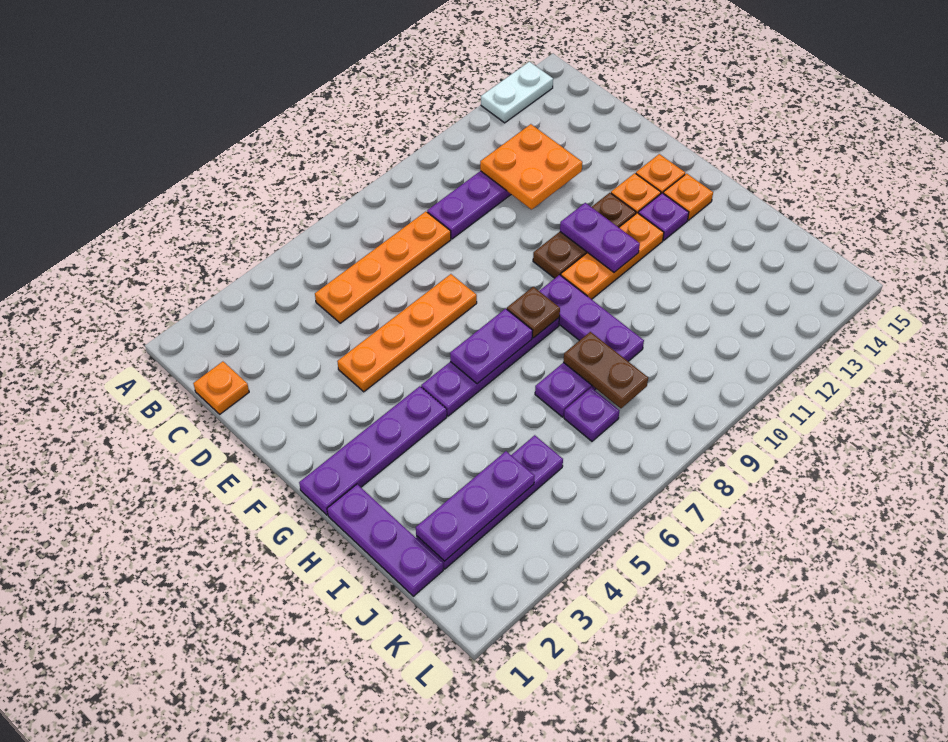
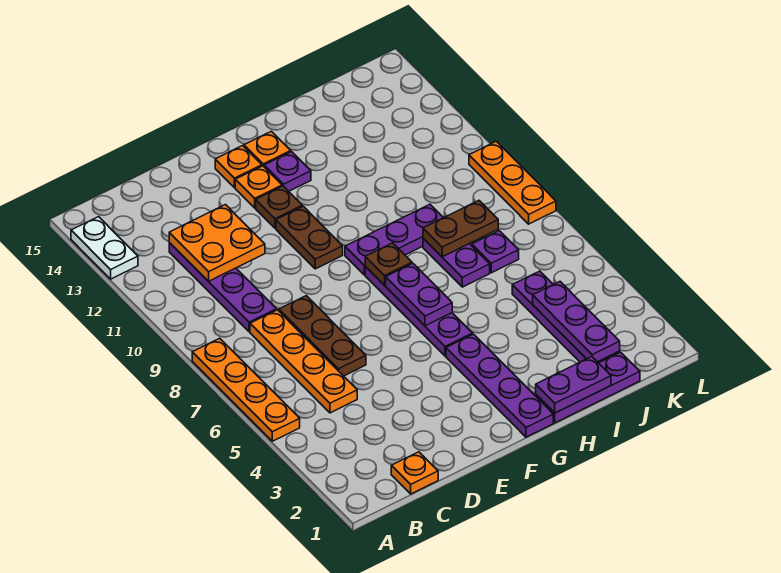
none -> brown plate D6:D8 level 1
orange plate E4:E7 level 1 -> orange plate A5:A8 level 1
purple plate F11:G11 level 2 -> purple plate H1:I1 level 2
orange plate G10:G12 level 1 -> orange plate L8:L10 level 1

